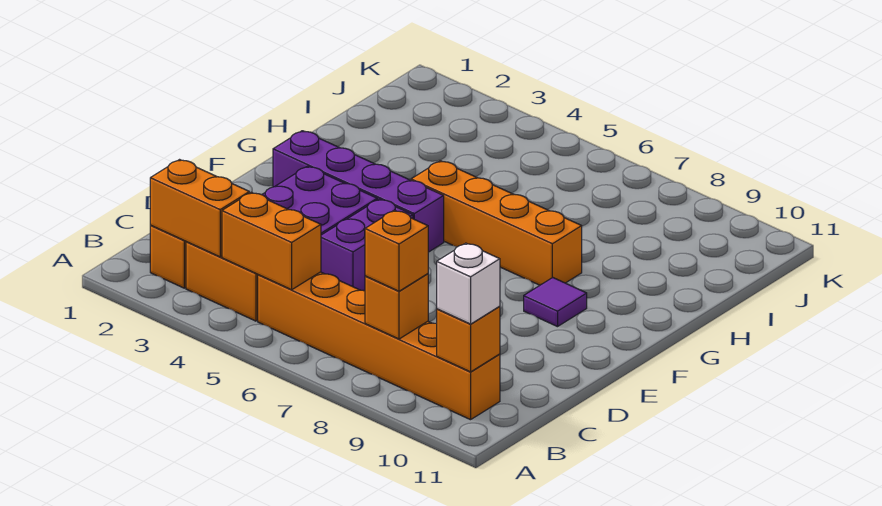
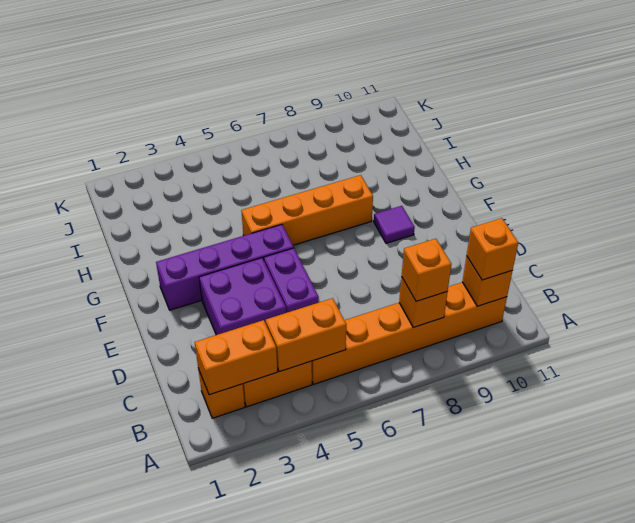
white brick B10 level 3 -> orange brick B10 level 3

